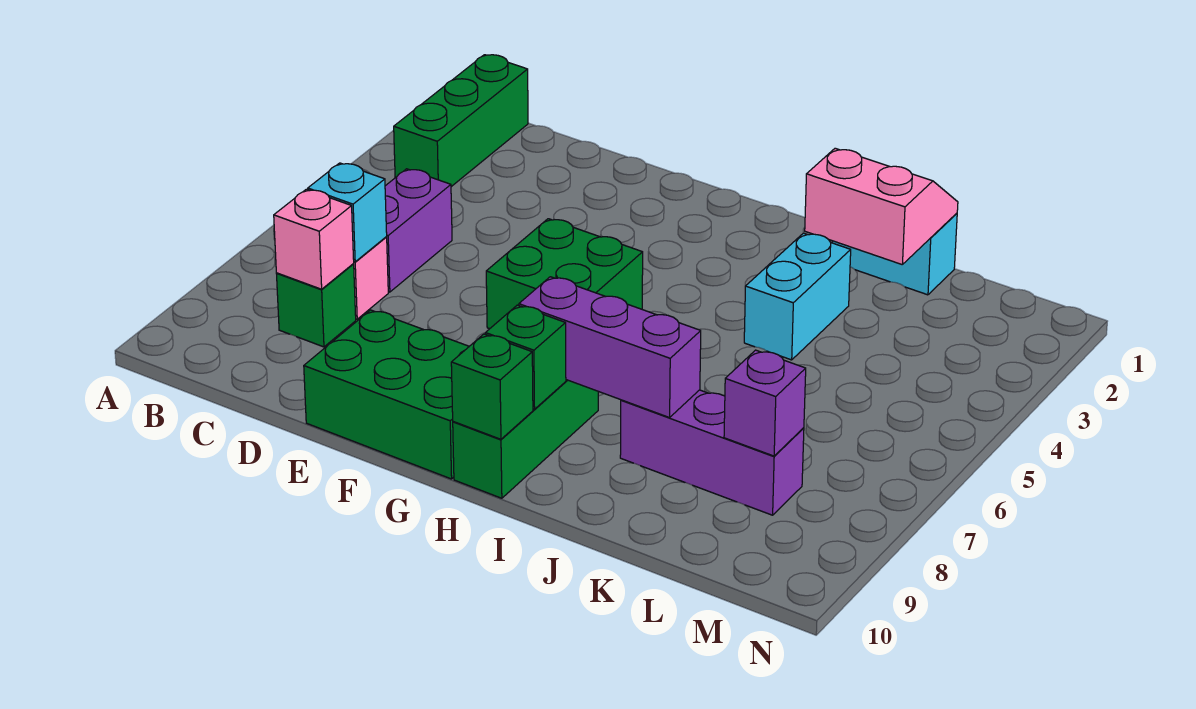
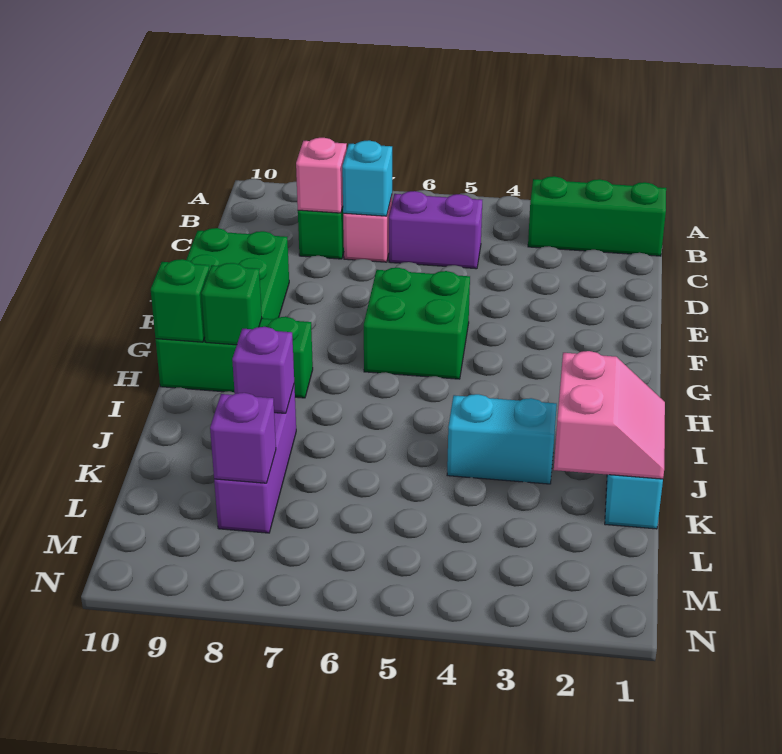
purple brick H8:J8 level 2 -> purple brick J8 level 2

